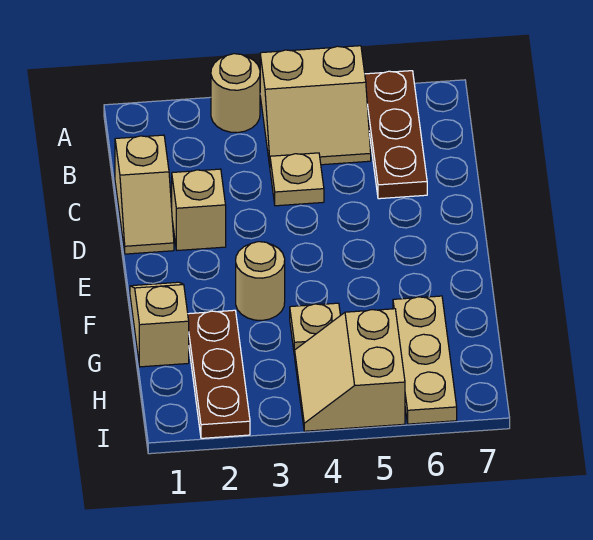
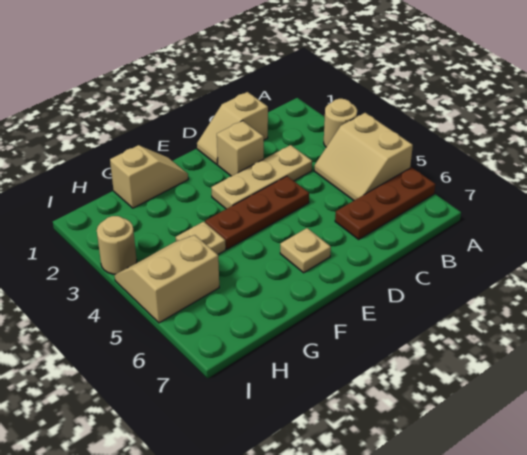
tan plate C4 level 1 -> tan plate E6 level 1
tan round brick F3 level 1 -> tan round brick I3 level 1
brown plate G2:I2 level 1 -> brown plate D4:F4 level 1
tan plate G6:I6 level 1 -> tan plate C3:E3 level 1

